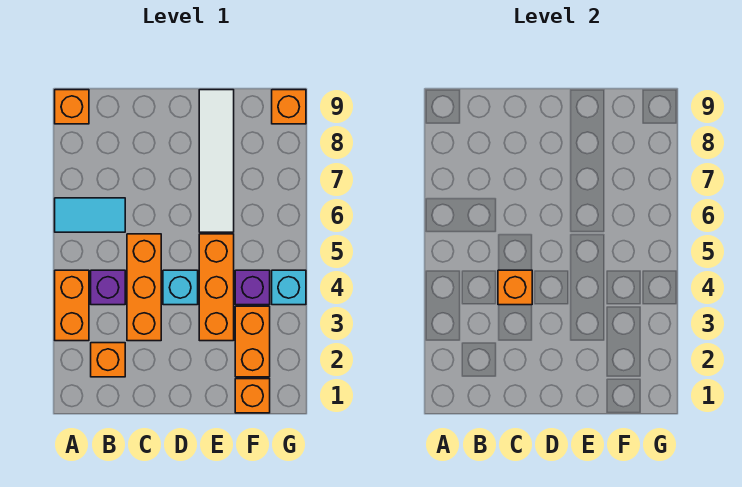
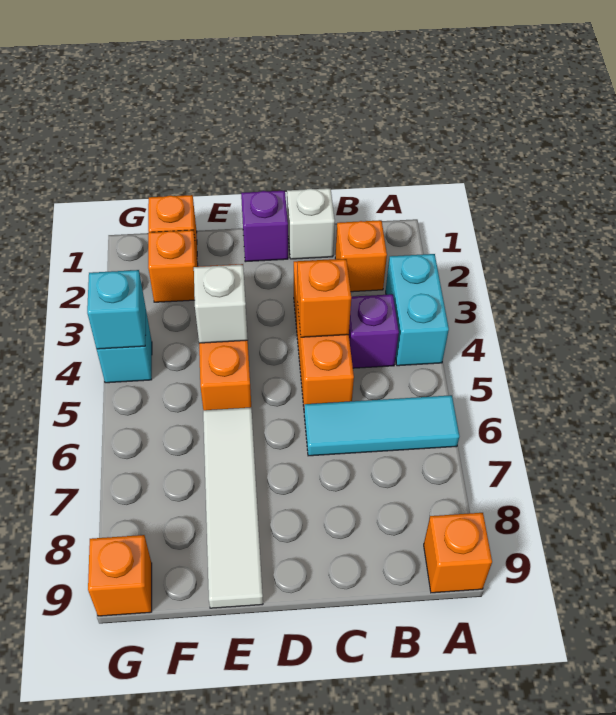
orange brick A3:A4 level 1 -> cyan brick A3:A4 level 1
cyan tile A6:B6 level 1 -> cyan tile A6:C6 level 1
none -> white brick C1 level 1
cyan brick D4 level 1 -> cyan brick G4 level 2
none -> white brick E4 level 2
orange brick F2:F3 level 1 -> orange brick F2 level 1
purple brick F4 level 1 -> purple brick D1 level 1

